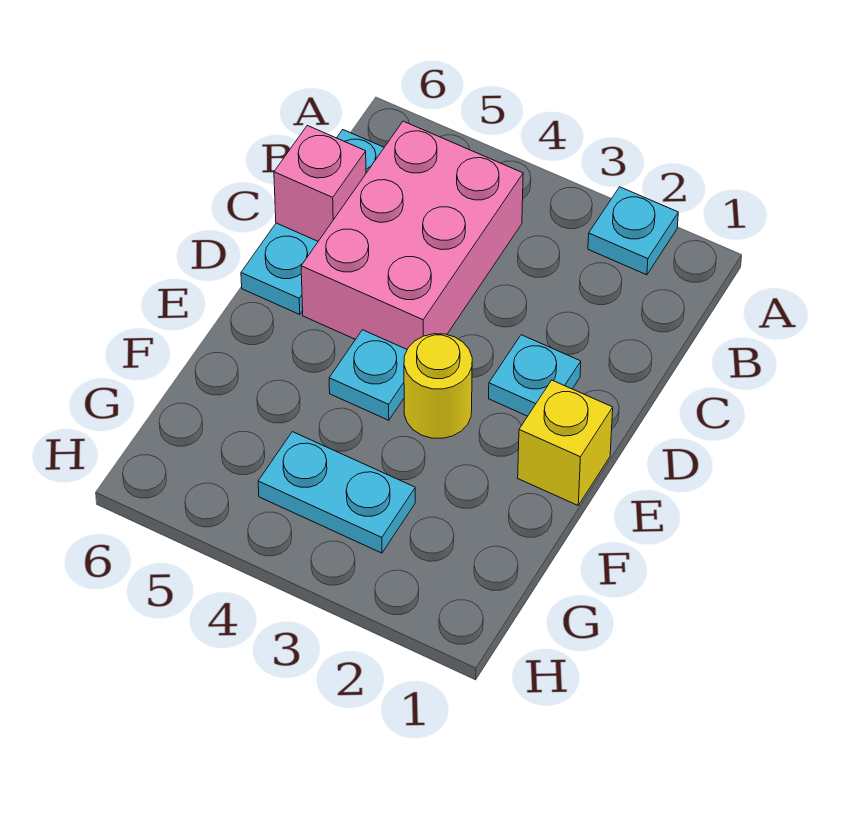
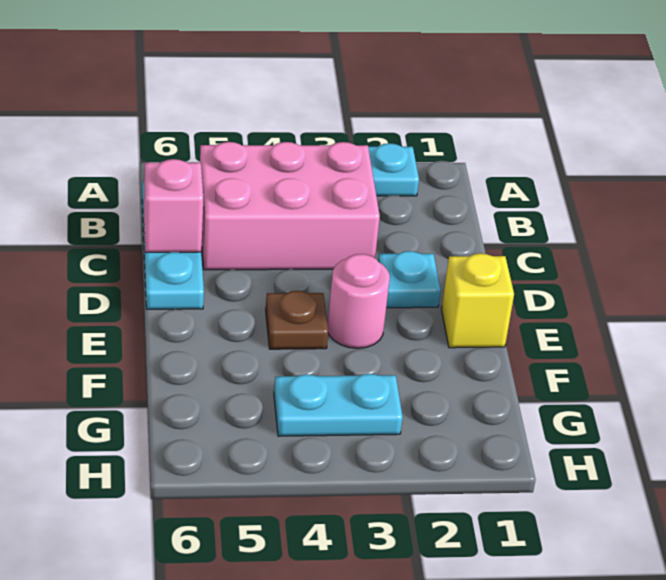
pink brick B4:D5 level 1 -> pink brick B3:C5 level 1
yellow round brick E3 level 1 -> pink round brick E3 level 1
cyan plate E4 level 1 -> brown plate E4 level 1

